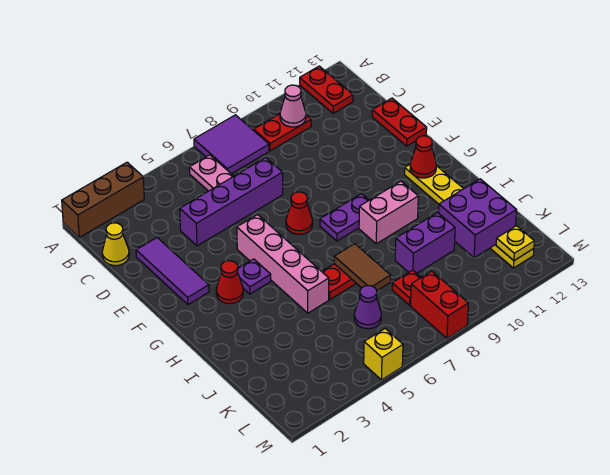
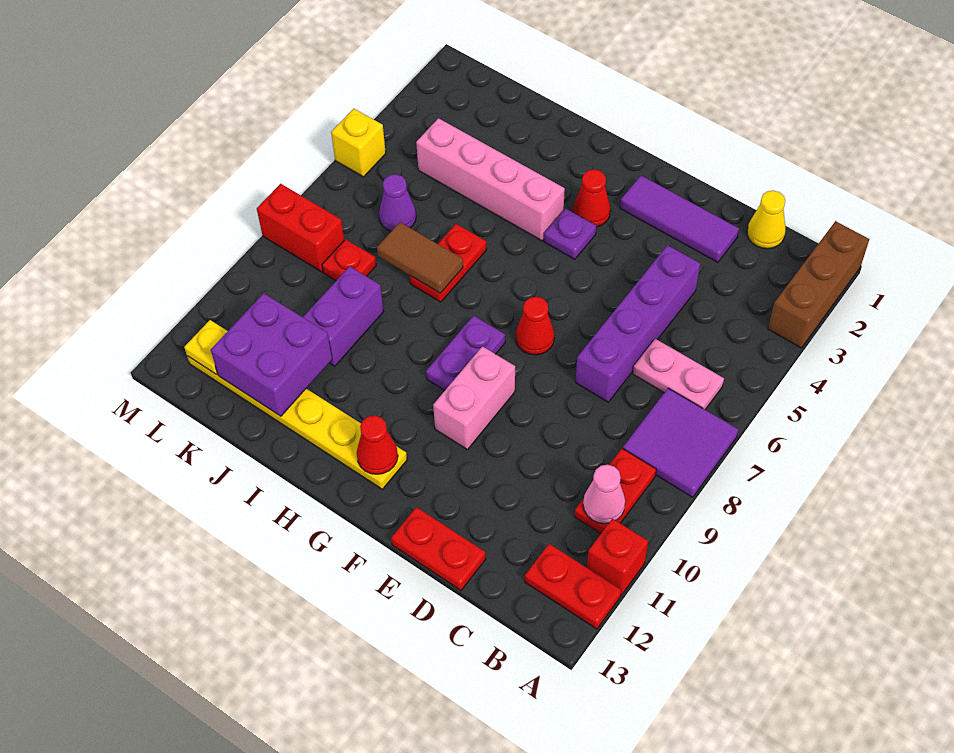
none -> red brick A11 level 1
pink brick F5:I5 level 1 -> pink brick H4:K4 level 1
pink brick H9:H10 level 1 -> pink brick F9:F10 level 1

